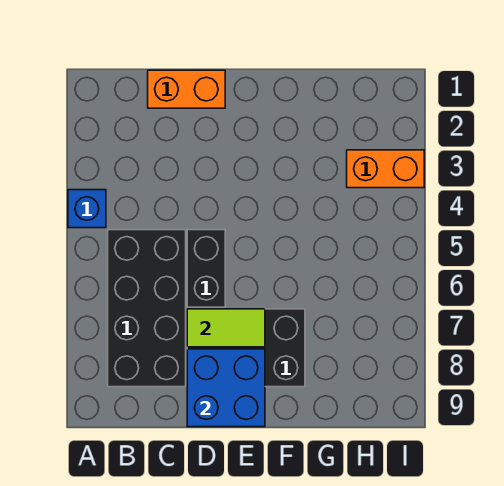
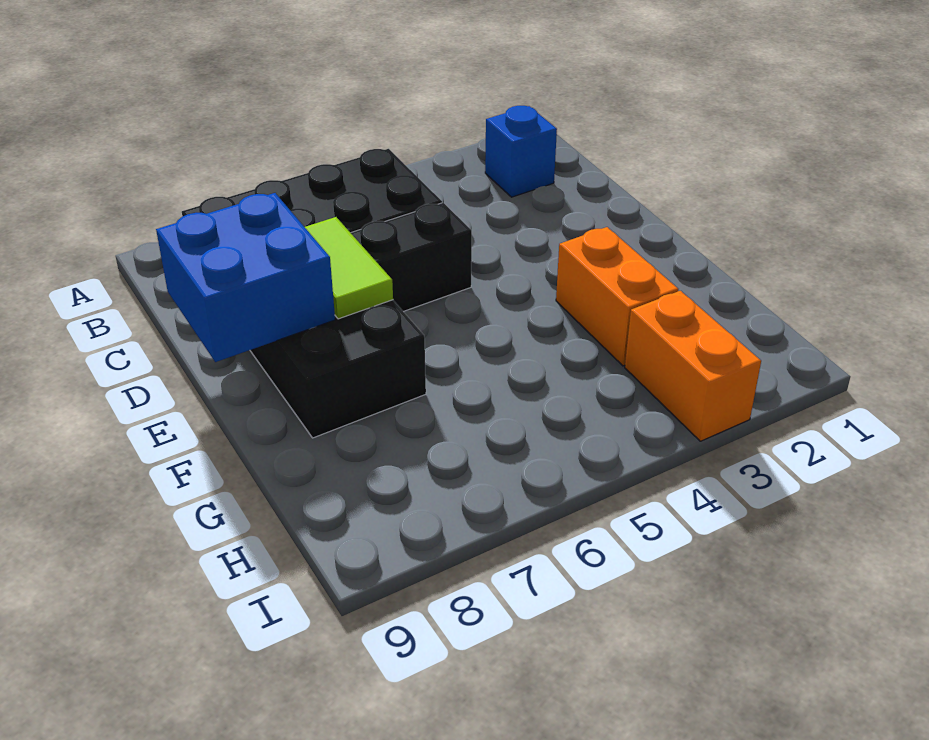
blue brick A4 level 1 -> blue brick B2 level 1
orange brick C1:D1 level 1 -> orange brick F3:G3 level 1

